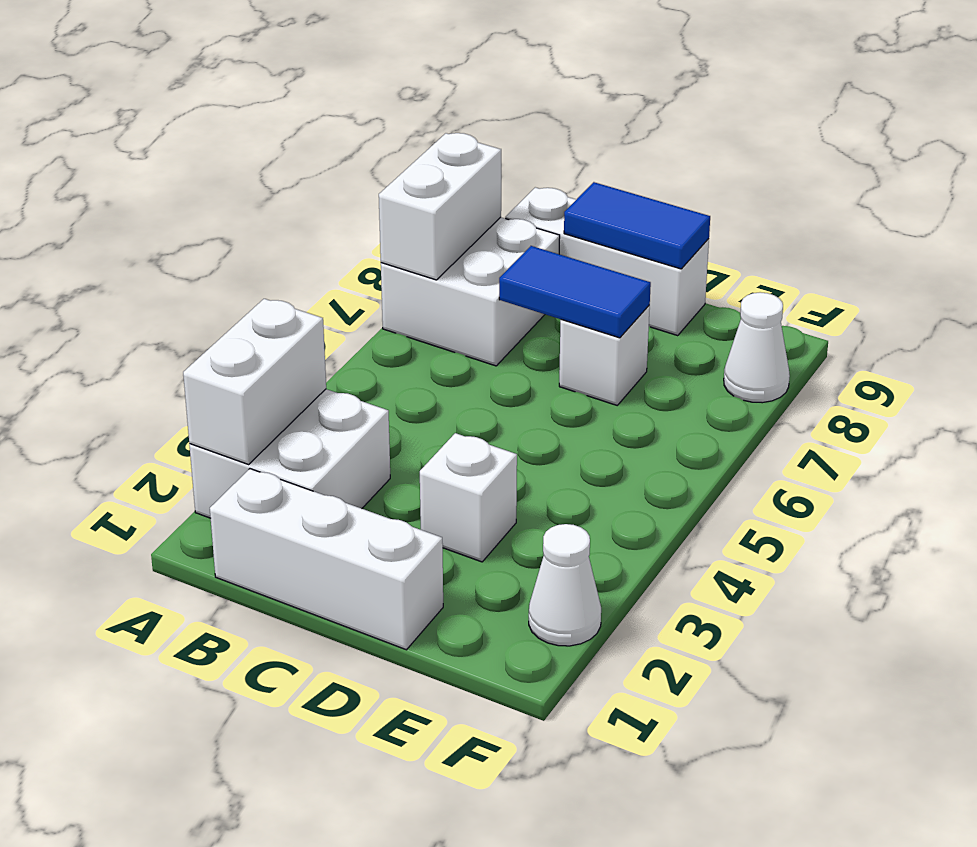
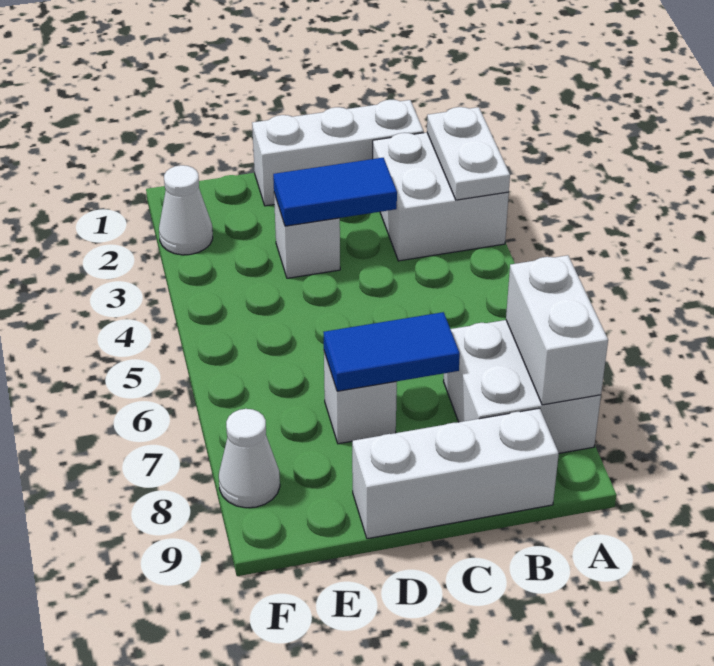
white brick A2:A3 level 2 -> white plate A2:A3 level 2
blue tile C9:D9 level 2 -> blue tile C3:D3 level 2

